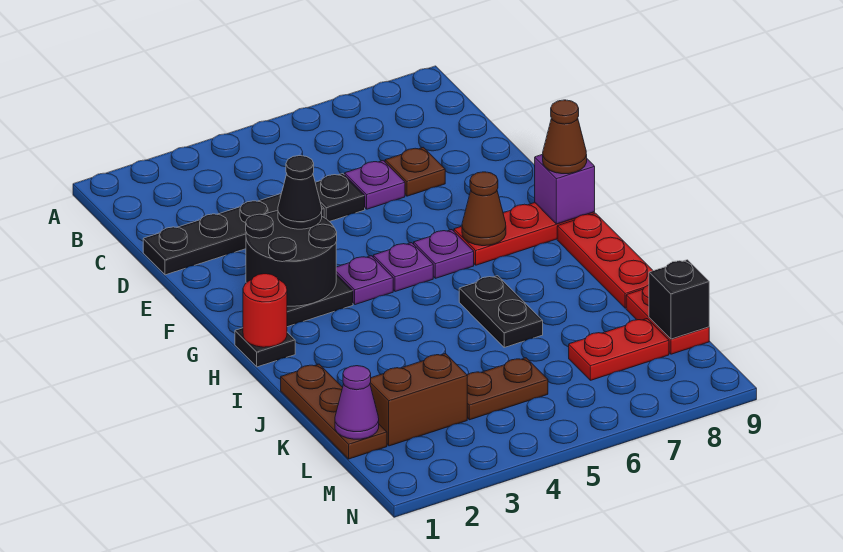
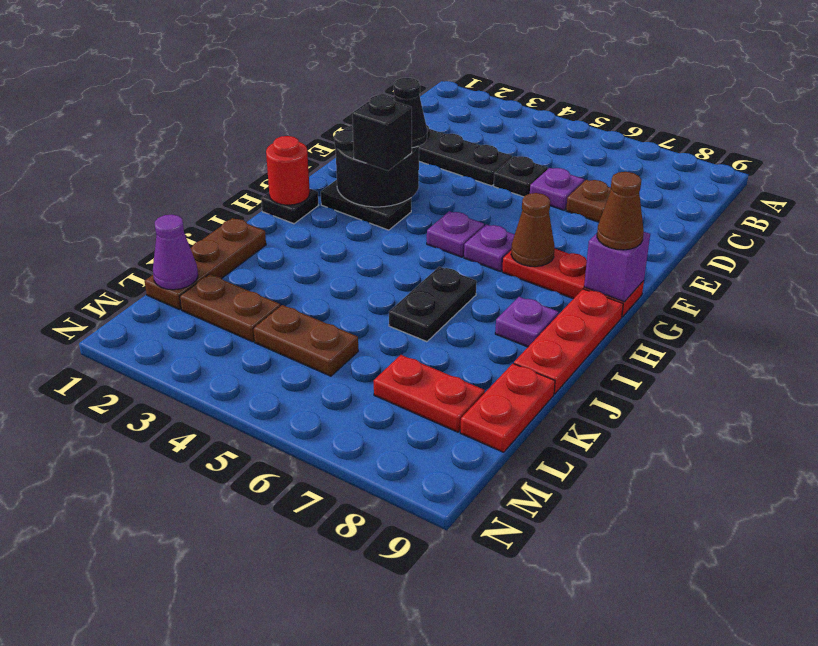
purple plate G4 level 1 -> purple plate I8 level 1
brown brick L2:L3 level 1 -> brown plate L2:L3 level 1
black brick L9 level 2 -> black brick G3 level 3

